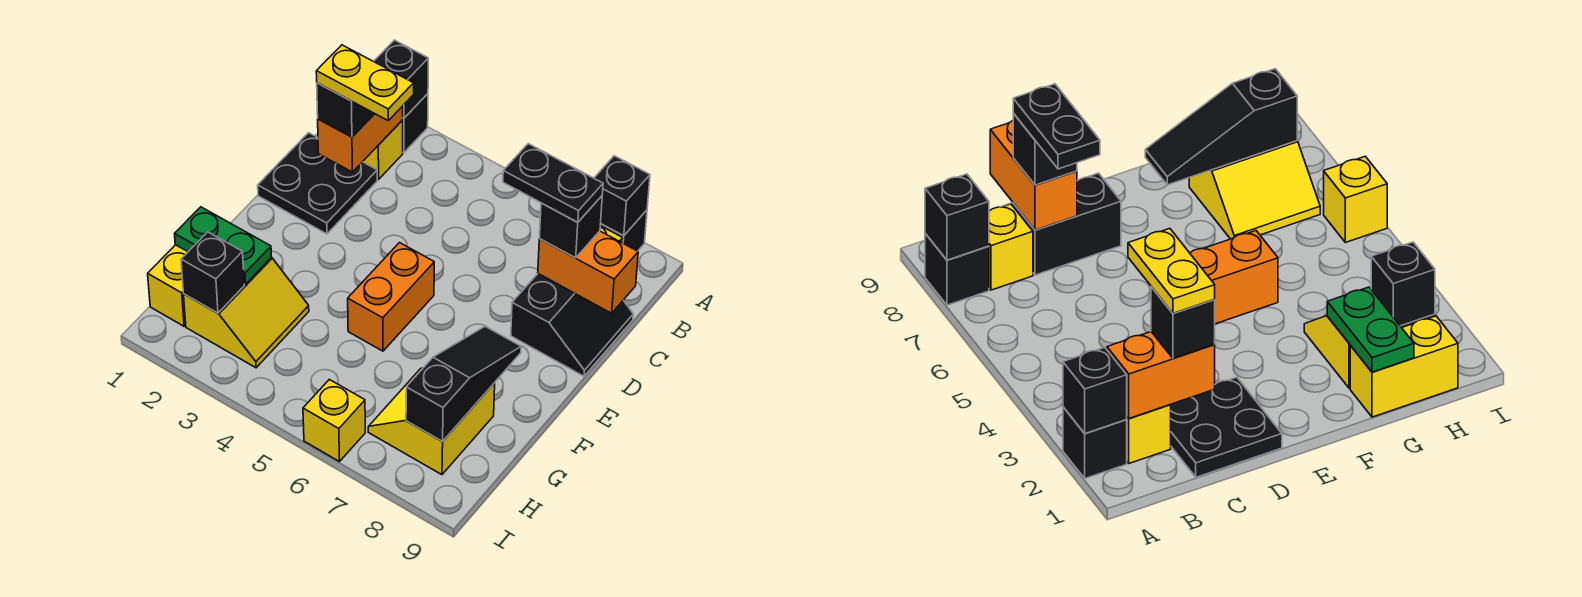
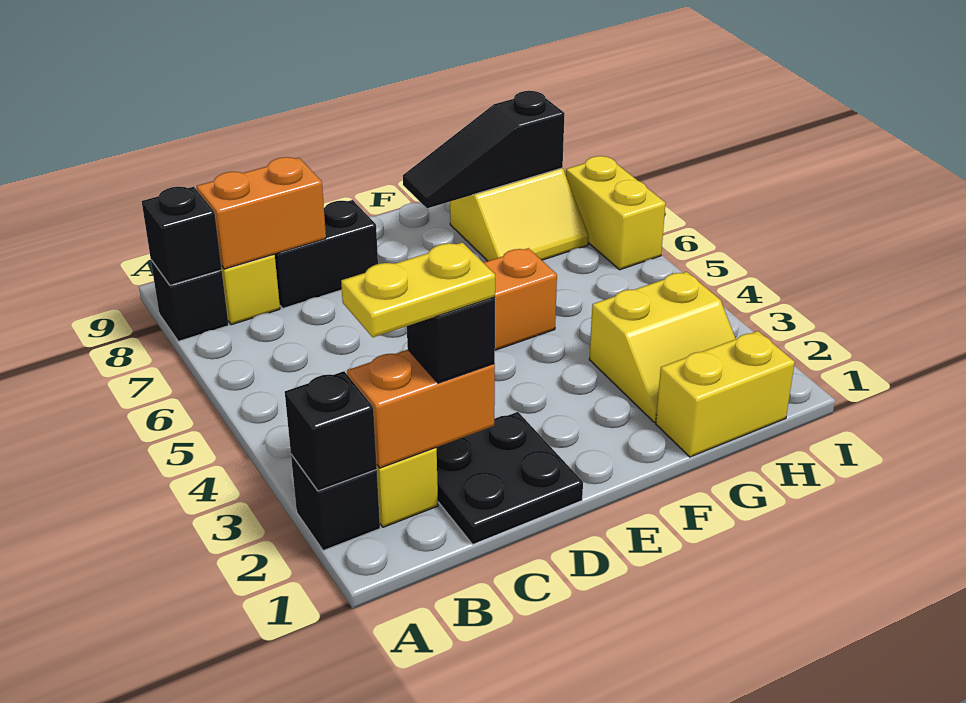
yellow plate C2:C3 level 4 -> yellow plate B2:C2 level 4
black plate C7:C8 level 4 -> none
orange brick C8:C9 level 2 -> orange brick B8:C8 level 2
black brick C8 level 3 -> none
green plate G1:G2 level 2 -> none
yellow slope G2:H3 level 1 top 2 -> yellow slope G2:H3 level 1 top 3
black brick H2 level 2 -> none
yellow brick I6 level 1 -> yellow brick I6:I7 level 1

